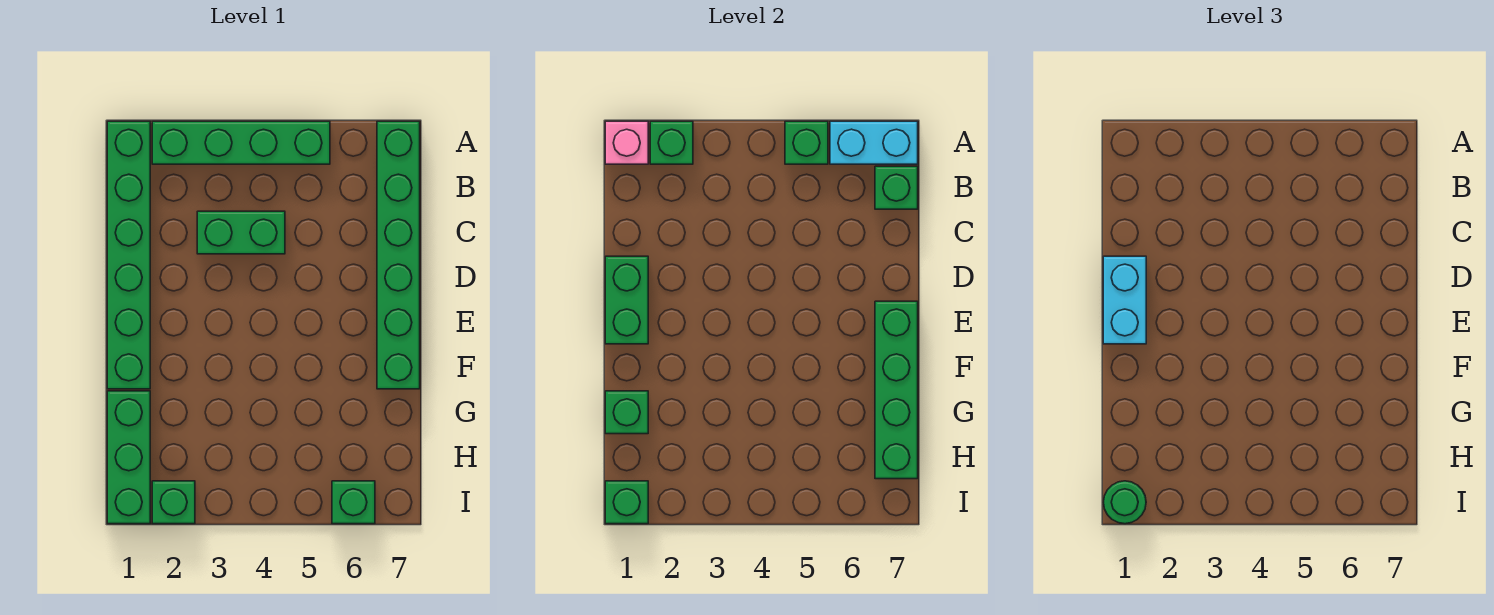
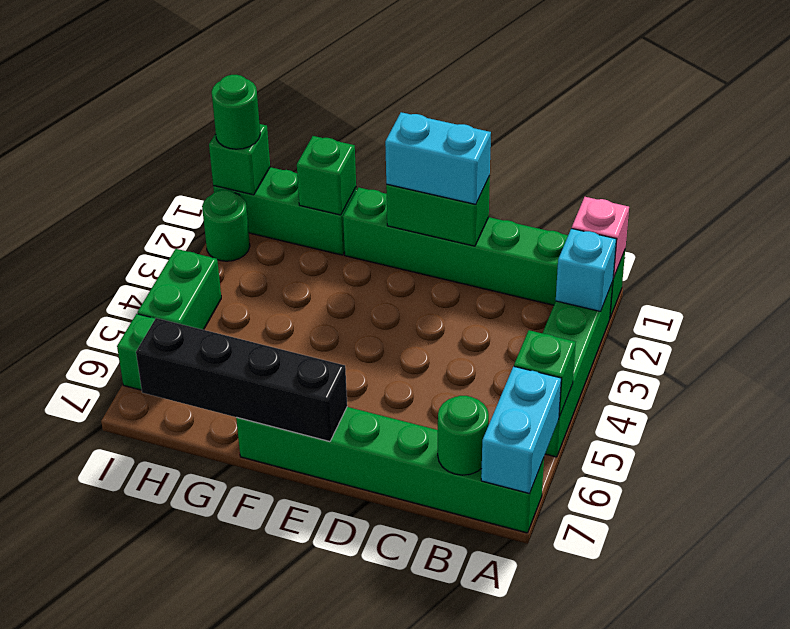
green brick A2 level 2 -> cyan brick A2 level 2
green brick B7 level 2 -> green round brick B7 level 2
green brick C3:C4 level 1 -> green brick I4:I5 level 1
green brick E7:H7 level 2 -> black brick E7:H7 level 2
green brick I2 level 1 -> green round brick I2 level 1

